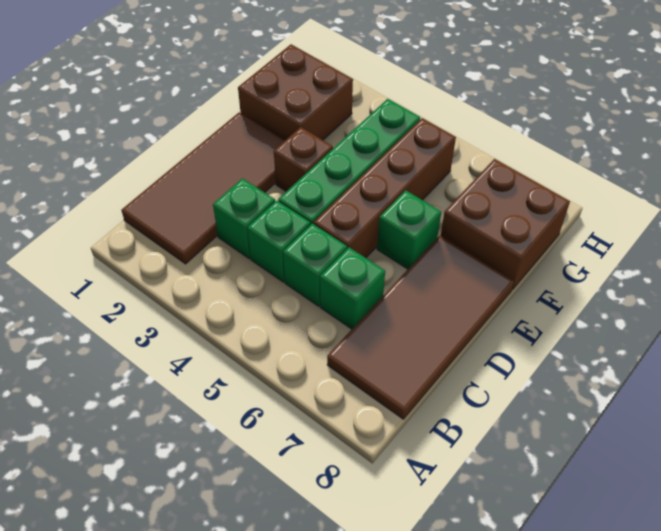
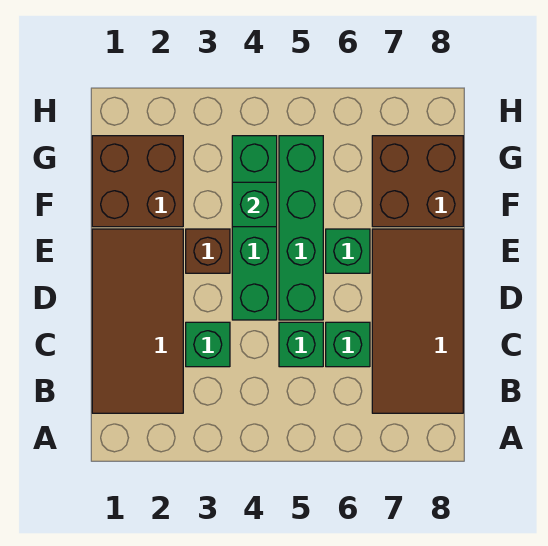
green brick C4 level 1 -> green brick F4 level 2
brown brick D5:G5 level 1 -> green brick D5:G5 level 1

